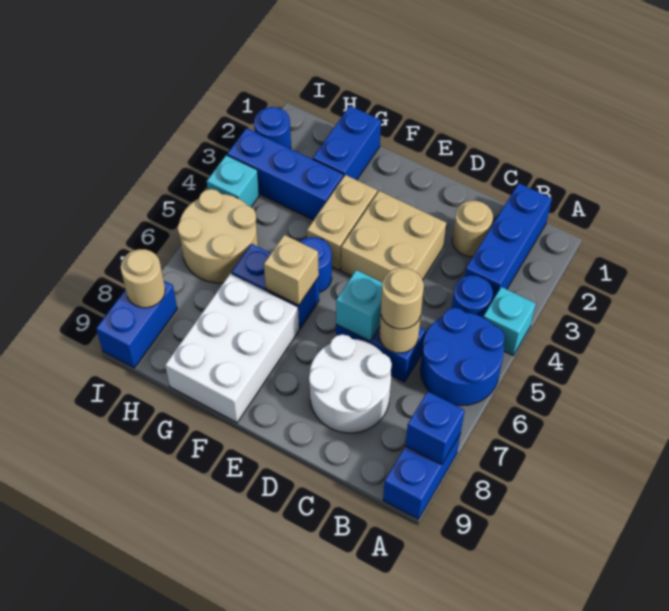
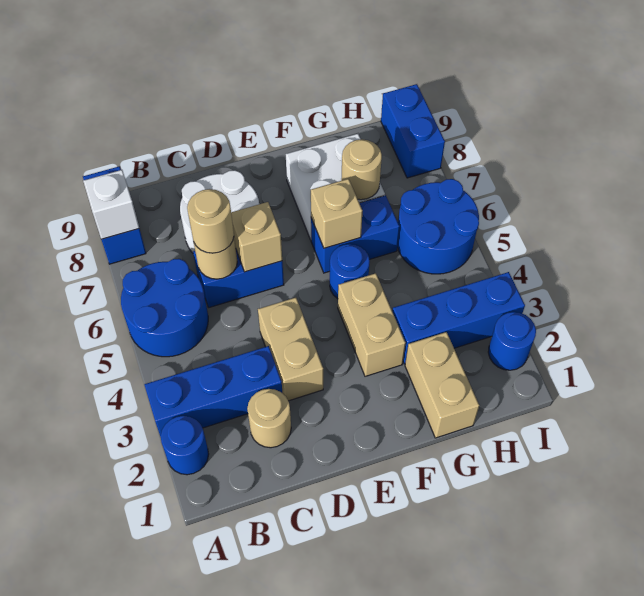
cyan brick A4 level 1 -> none
blue brick A8 level 2 -> white brick A8 level 2
blue brick B1:B3 level 1 -> blue brick A3:C3 level 1
blue round brick B4 level 1 -> blue round brick A2 level 1
tan brick D3:E4 level 1 -> tan brick D3:D4 level 1
cyan brick D6 level 2 -> tan brick D6 level 2
white brick F7:G9 level 1 -> white brick F7:G8 level 1
blue brick G1:G2 level 1 -> tan brick G1:G2 level 1
tan round brick H5:I6 level 1 -> blue round brick H5:I6 level 1
cyan brick I4 level 1 -> none
tan round brick I8 level 2 -> tan round brick G7 level 2

